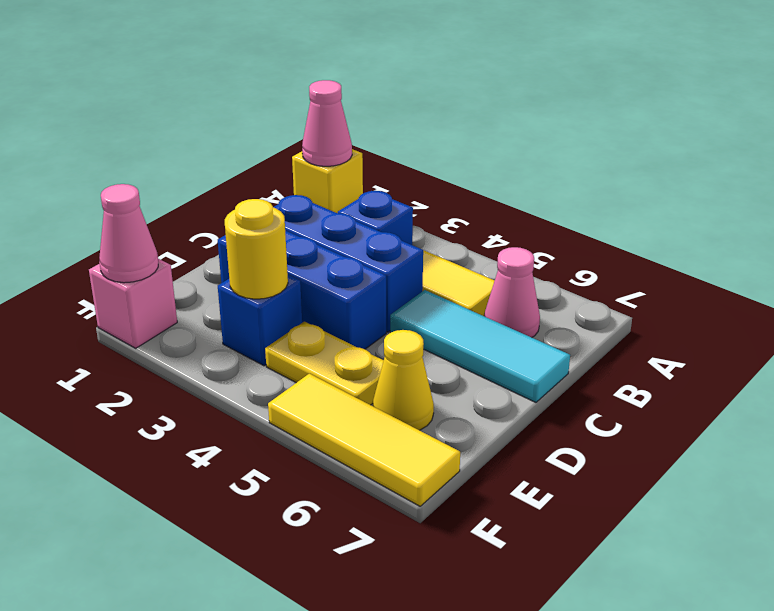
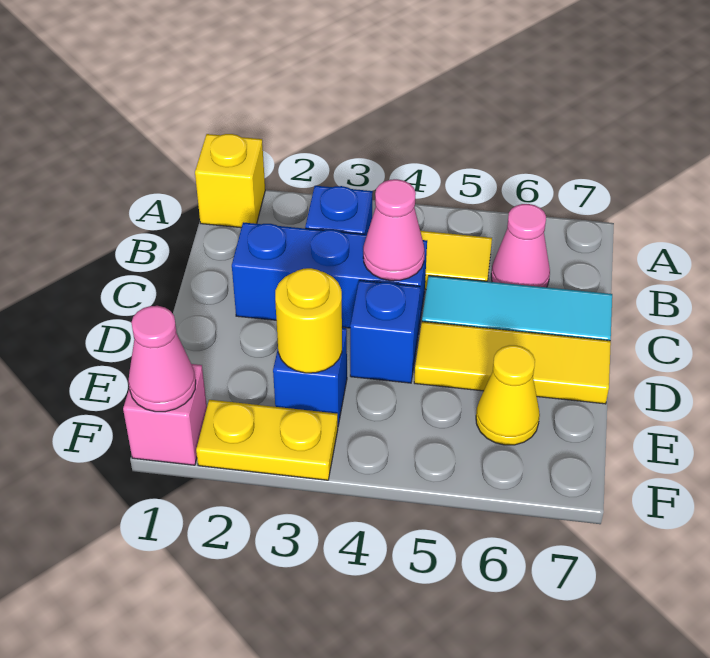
pink cone A1 level 2 -> pink cone C4 level 2
blue brick D2:D4 level 1 -> blue brick D4 level 1
yellow plate E4:E5 level 1 -> yellow plate F2:F3 level 1
yellow tile F5:F7 level 1 -> yellow tile D5:D7 level 1

